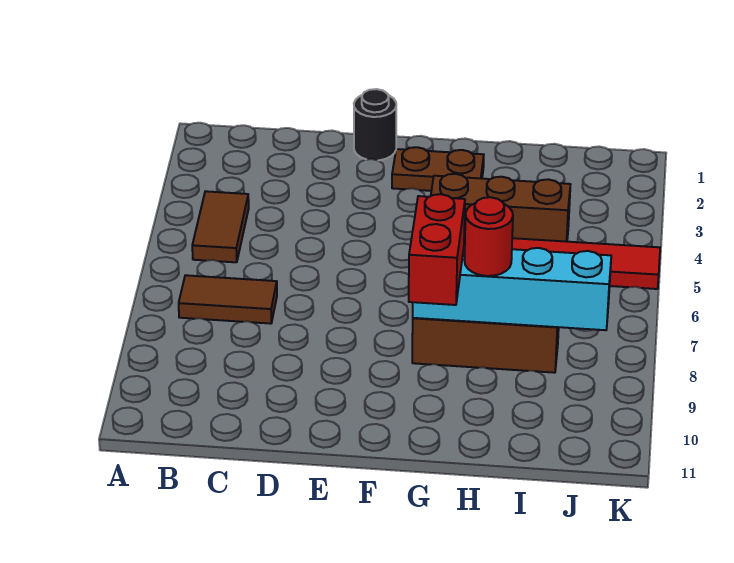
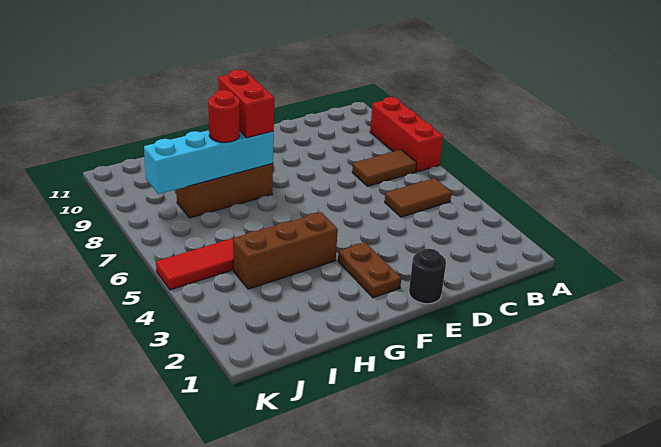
none -> red brick A7:A9 level 1
brown tile B4:B5 level 1 -> brown tile B5:C5 level 1
brown plate F2:G2 level 1 -> brown plate F2:F3 level 1

